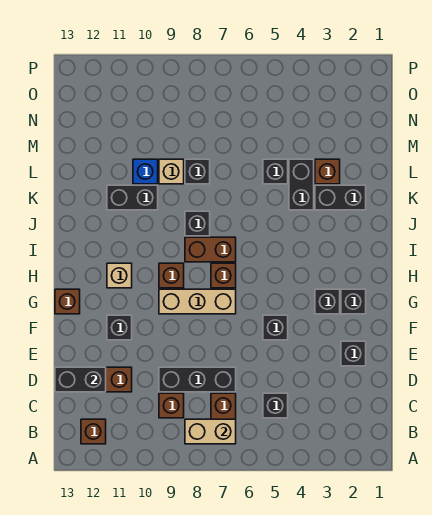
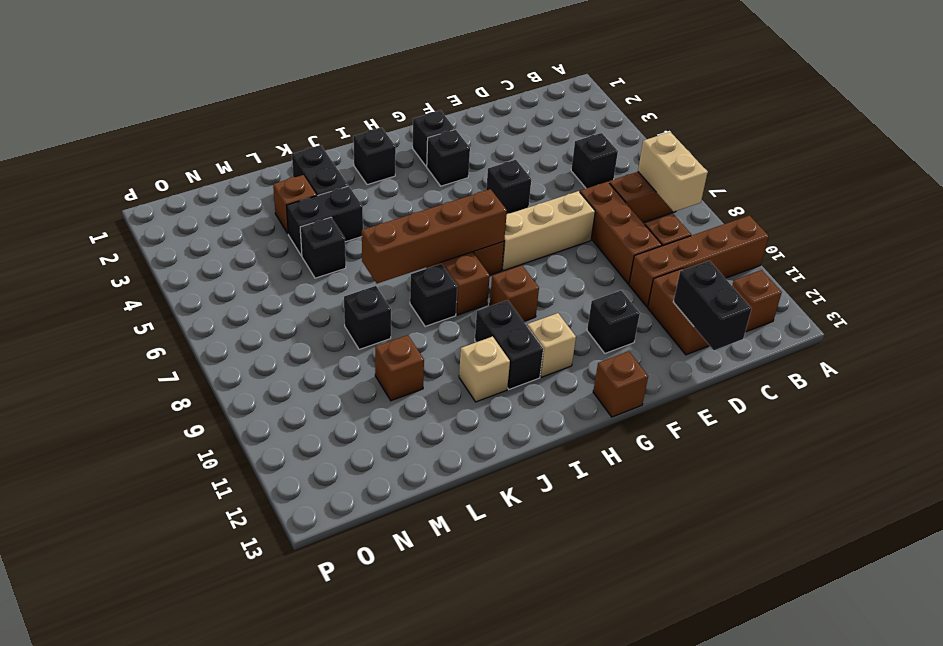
none -> brown brick A10:D10 level 1
black brick D7:D9 level 1 -> brown brick D7:D9 level 1
black brick E2 level 1 -> black brick I2 level 1
tan brick G7:G9 level 1 -> tan brick E7:G7 level 1
none -> brown brick H7:K7 level 2
black brick K10:K11 level 1 -> black brick I10:I11 level 1
tan brick L9 level 1 -> tan brick J11 level 1
blue brick L10 level 1 -> brown brick L10 level 1

